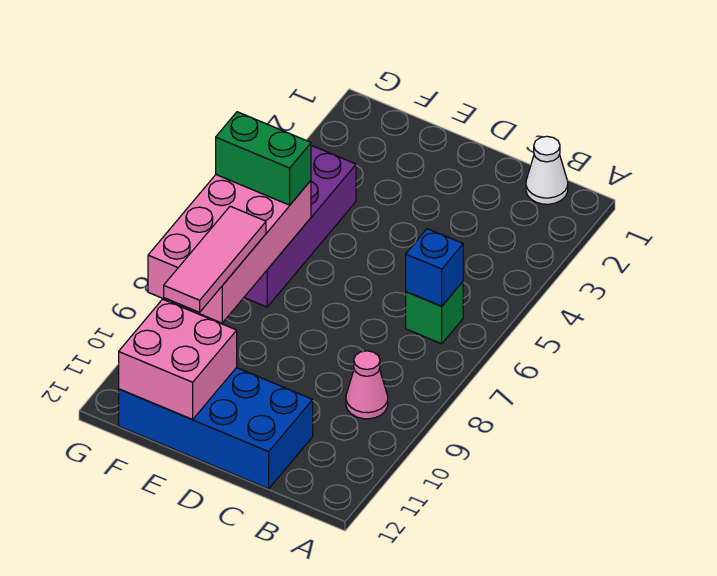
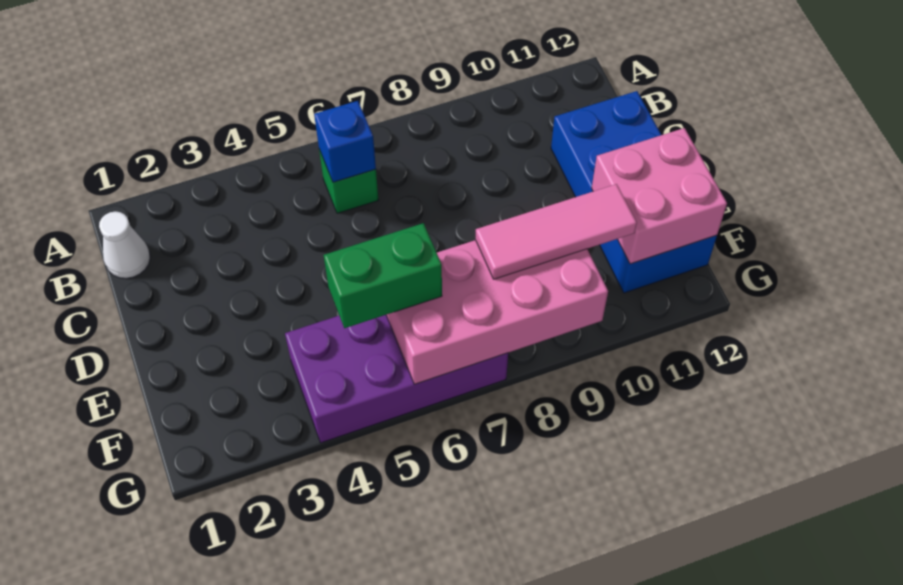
pink cone B9 level 1 -> none
green brick F6:G6 level 3 -> green brick F5:F6 level 3

